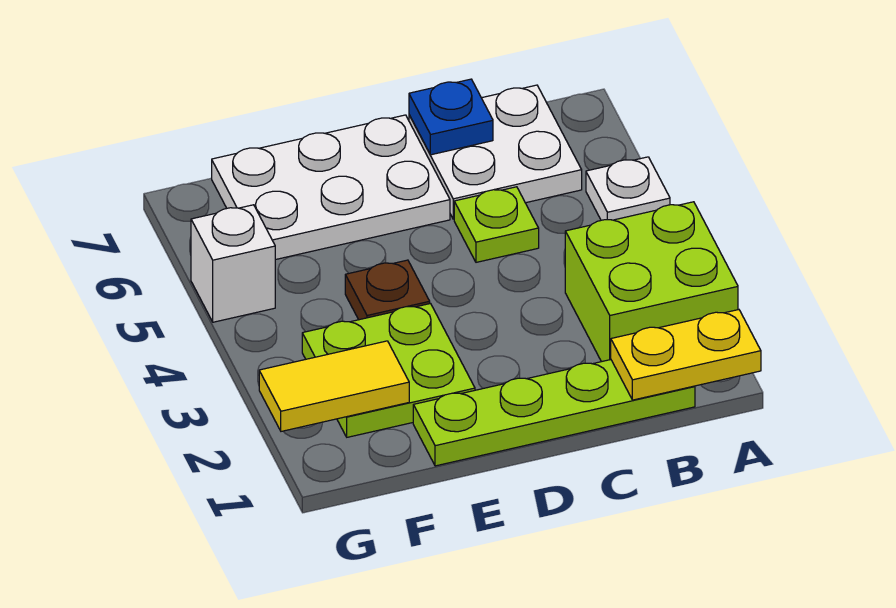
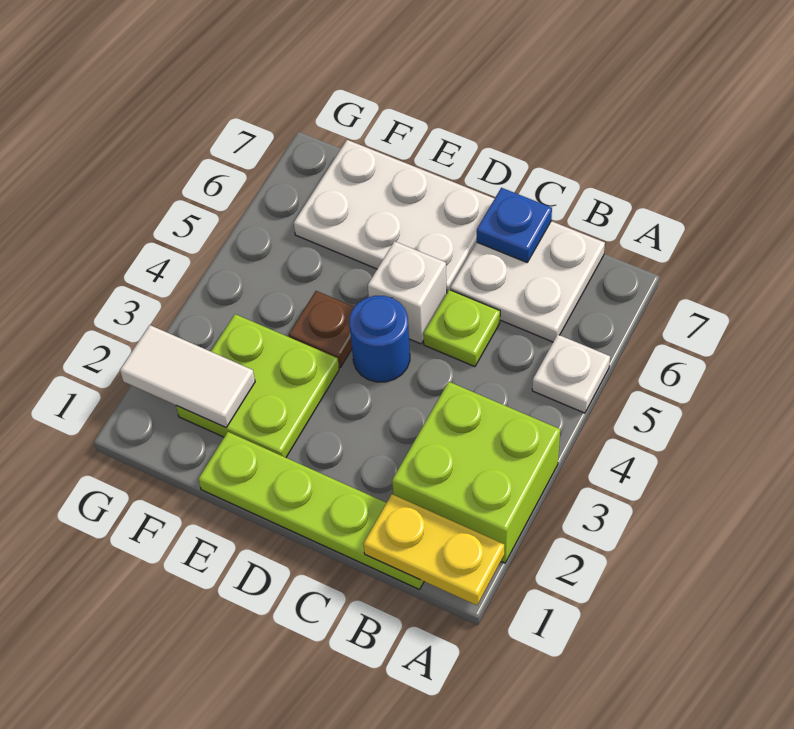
none -> blue round brick D4 level 1
yellow tile F2:G2 level 2 -> white tile F2:G2 level 2
white brick G5 level 1 -> white brick D5 level 1

